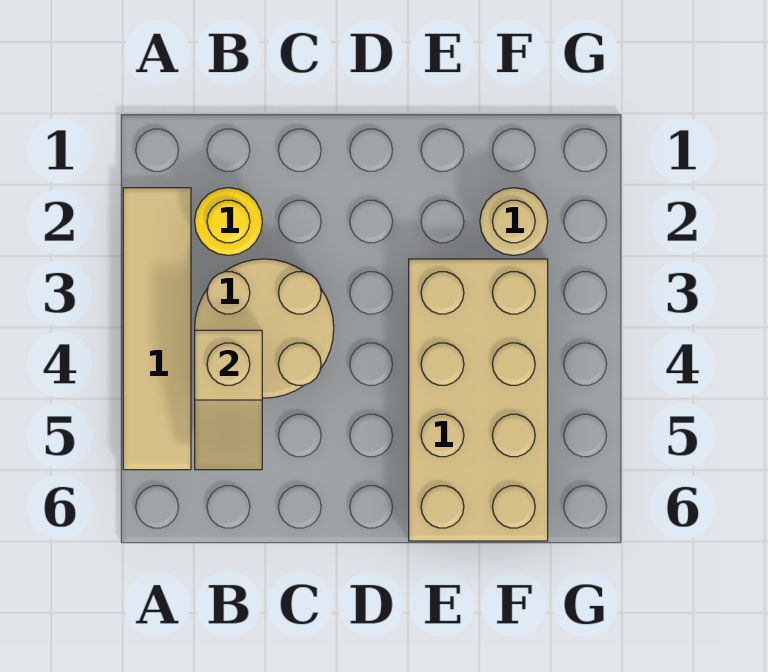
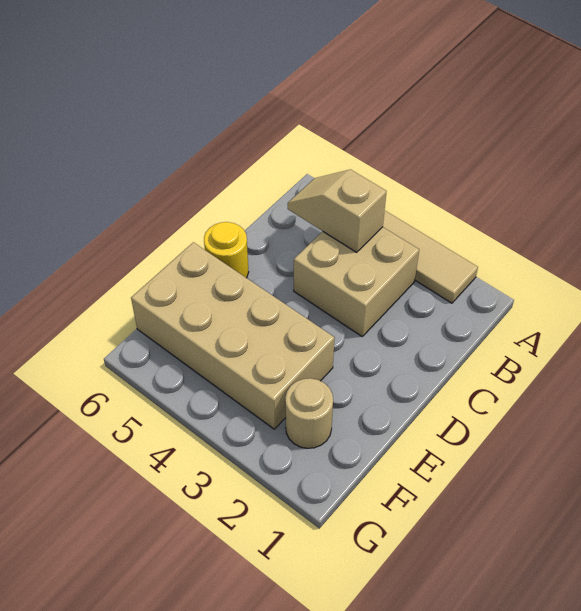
yellow round brick B2 level 1 -> yellow round brick D6 level 1
tan round brick B3:C4 level 1 -> tan brick B3:C4 level 1

